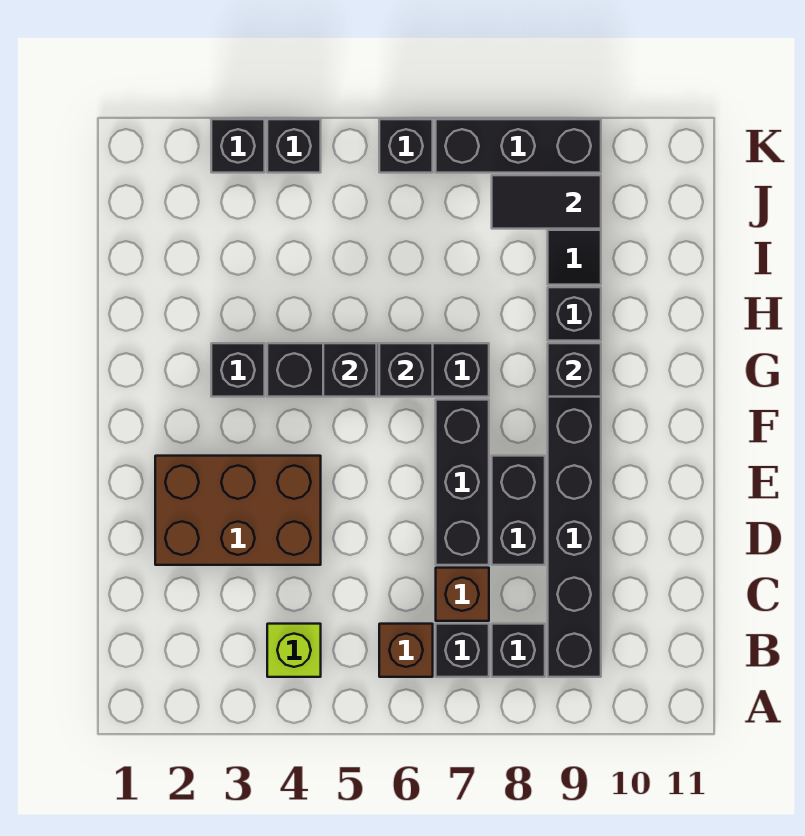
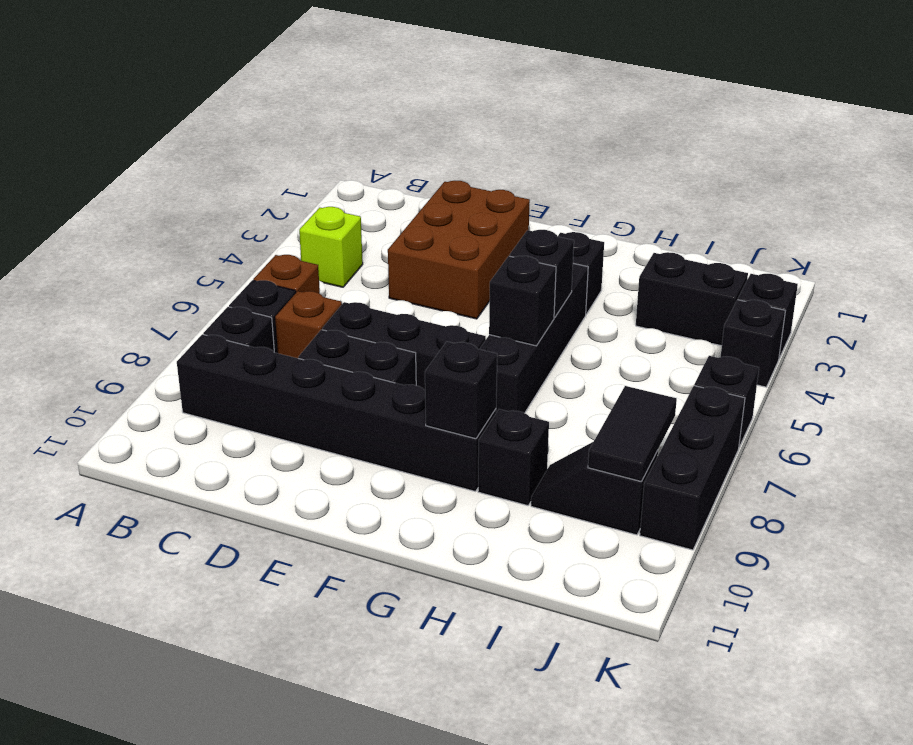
none -> black brick I3:J3 level 1

